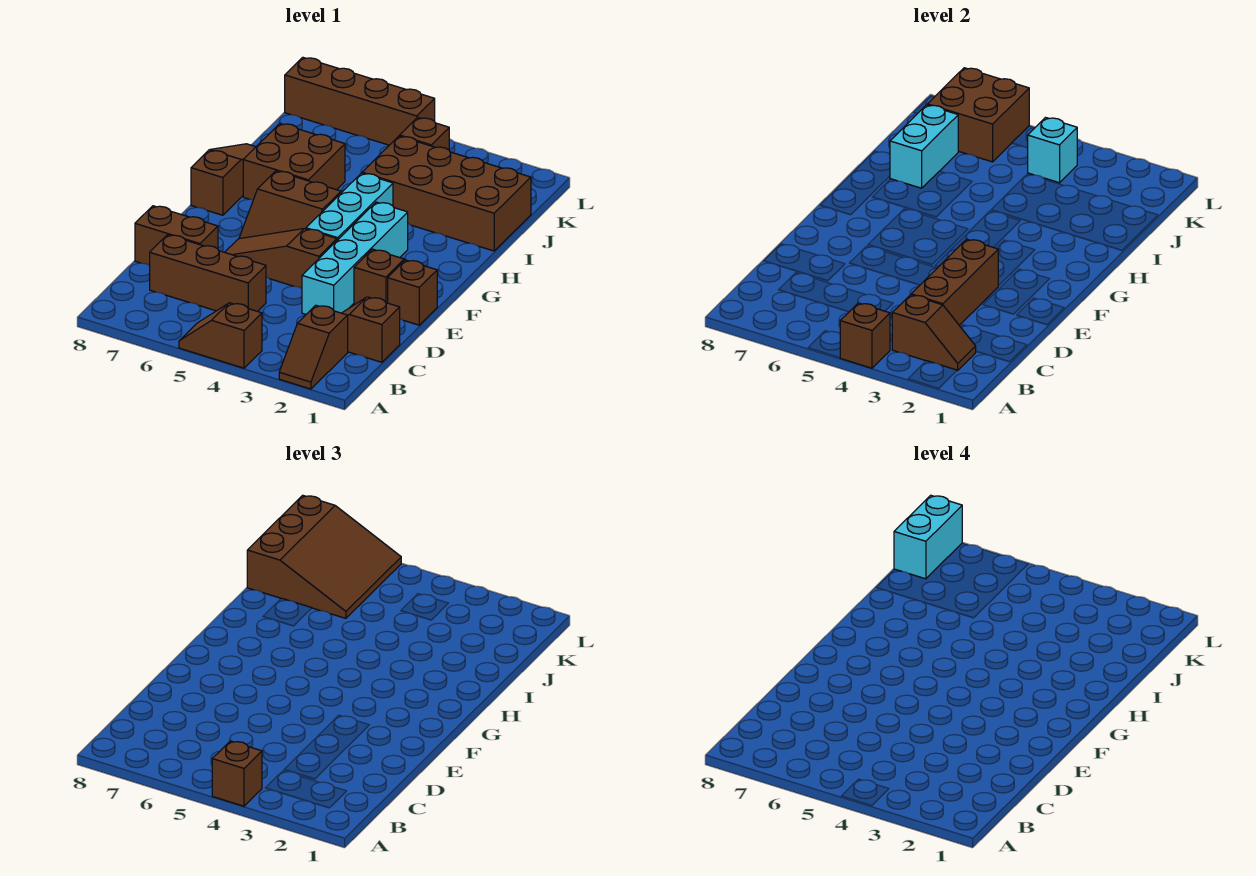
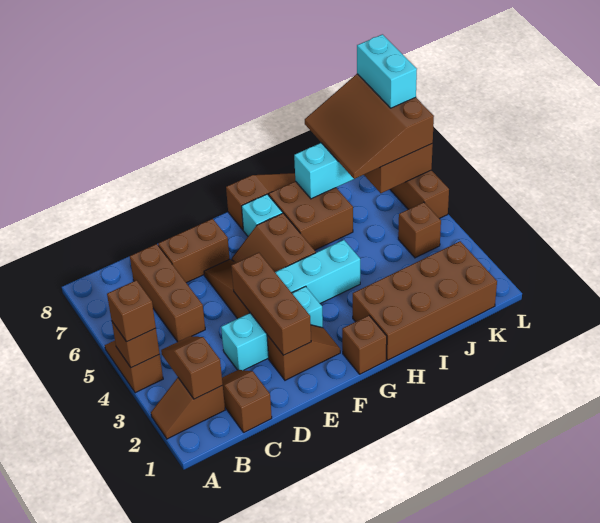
brown slope B2:B3 level 2 top 3 -> brown slope B2:B3 level 2 top 2
brown brick C3:E3 level 2 -> brown brick E2:E4 level 2
cyan brick D3:G3 level 1 -> cyan brick D3:F3 level 1
brown brick D7:D8 level 1 -> brown brick D7:E7 level 1
brown brick E1 level 1 -> brown brick G1 level 1
brown brick I1:J4 level 1 -> brown brick H1:K2 level 1
brown slope J6:L8 level 3 top 8 -> brown slope J6:L8 level 3 top L
cyan brick K4 level 2 -> cyan brick G7 level 1
cyan brick K8:L8 level 4 -> cyan brick L7:L8 level 4

